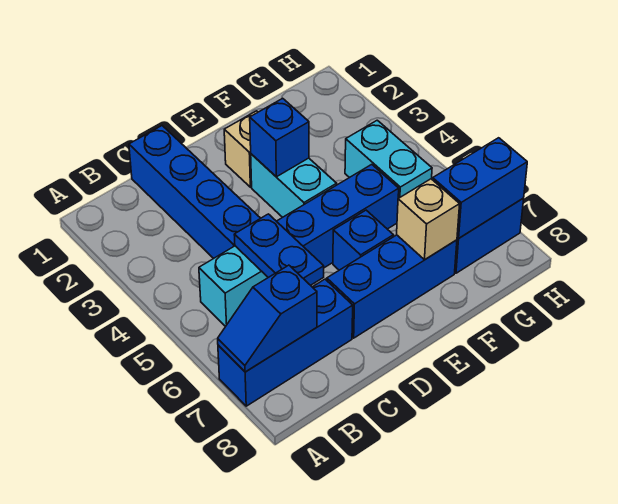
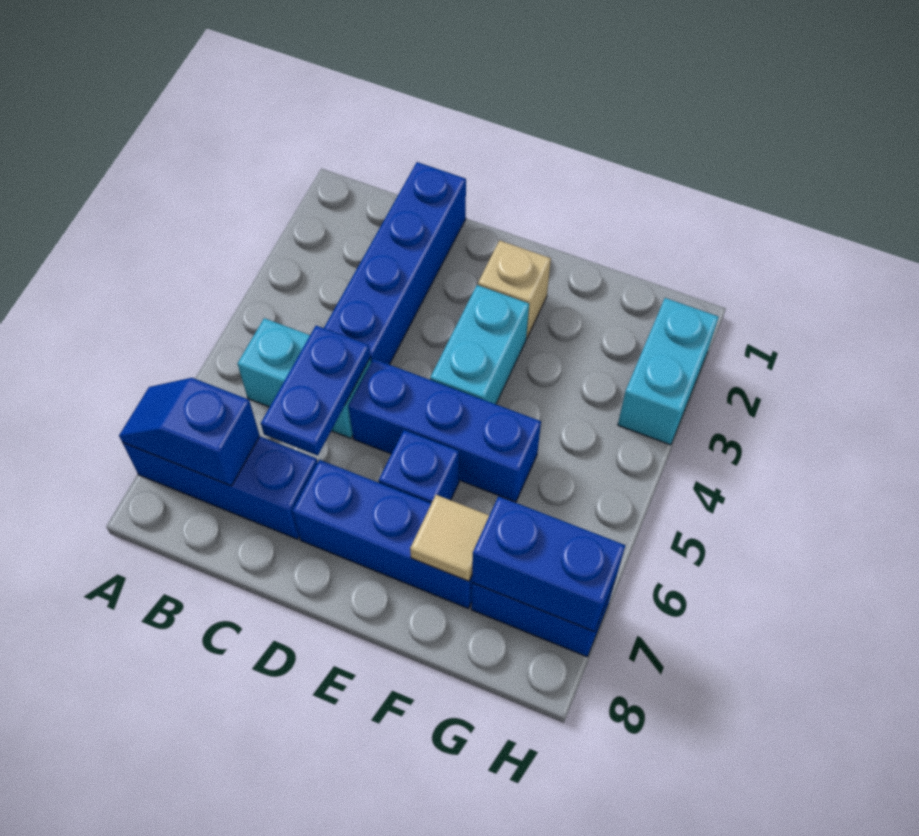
blue brick E3 level 2 -> none
tan brick F7 level 2 -> tan tile F7 level 2
cyan brick G4:G5 level 1 -> cyan brick H2:H3 level 1

